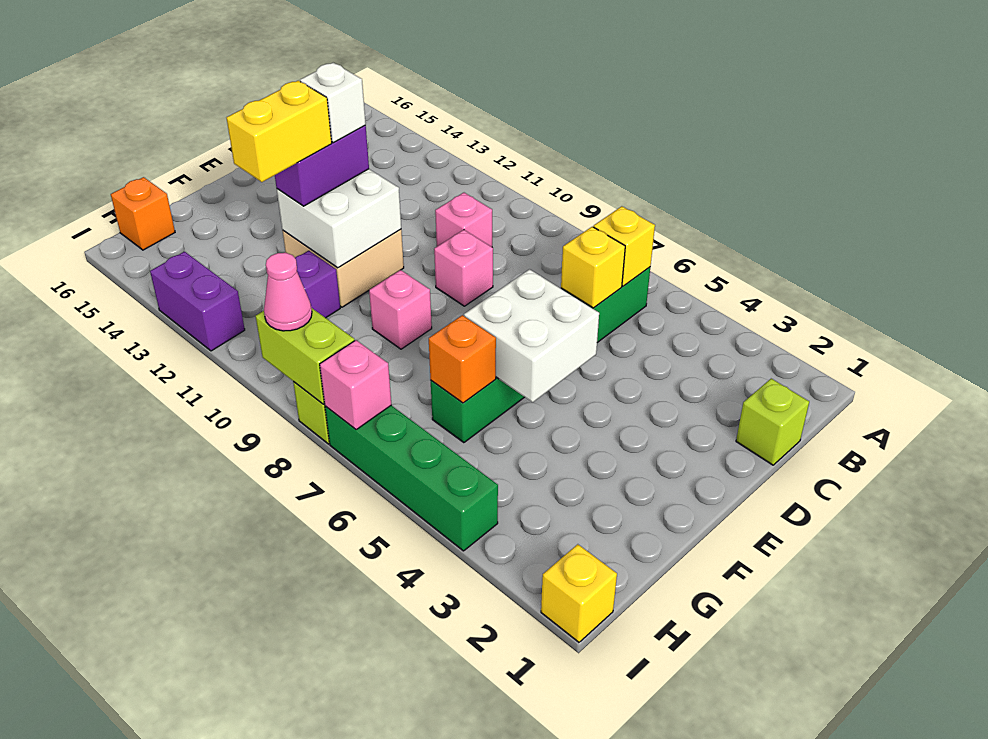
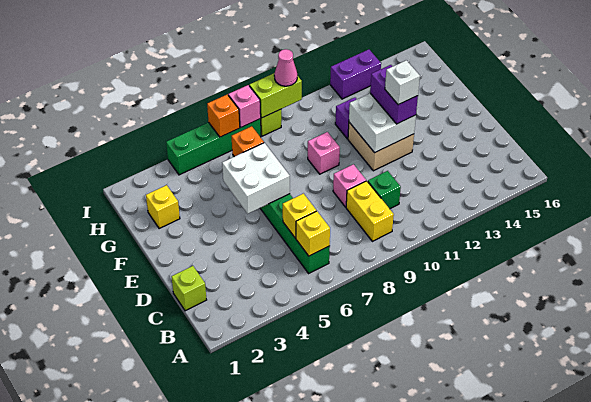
pink brick C10 level 1 -> green brick C10 level 1
yellow brick F12:G12 level 4 -> yellow brick B9:C9 level 1
orange brick H16 level 1 -> orange brick I6 level 2
yellow brick I1 level 1 -> yellow brick G2 level 1

